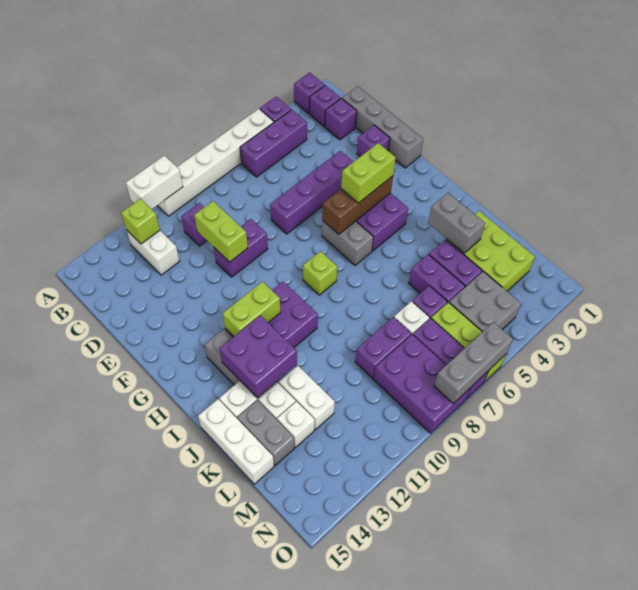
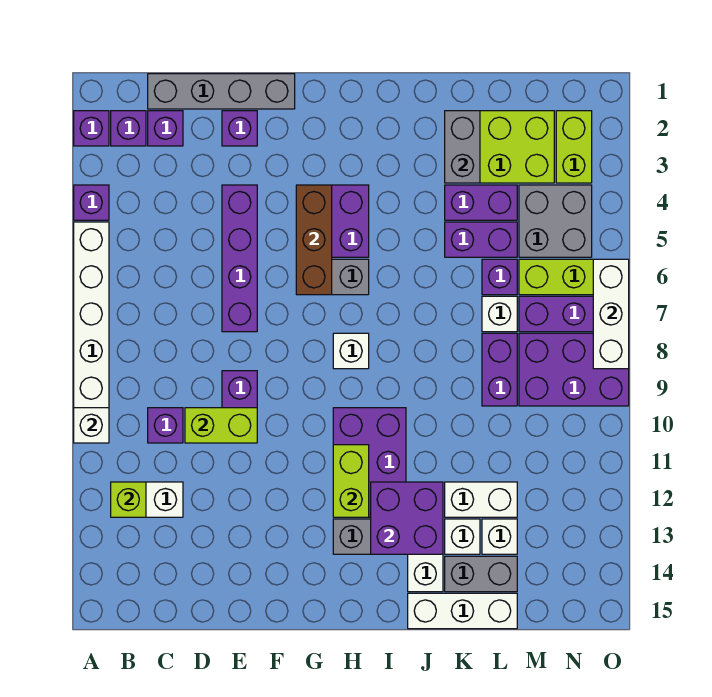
white brick A10:A11 level 2 -> white brick A10 level 2
purple brick B4:B6 level 1 -> none
lime brick G4:G5 level 3 -> lime brick N2:N3 level 1
lime brick H8 level 1 -> white brick H8 level 1
grey brick J3:K3 level 2 -> grey brick K2:K3 level 2
grey brick O6:O8 level 2 -> white brick O6:O8 level 2

